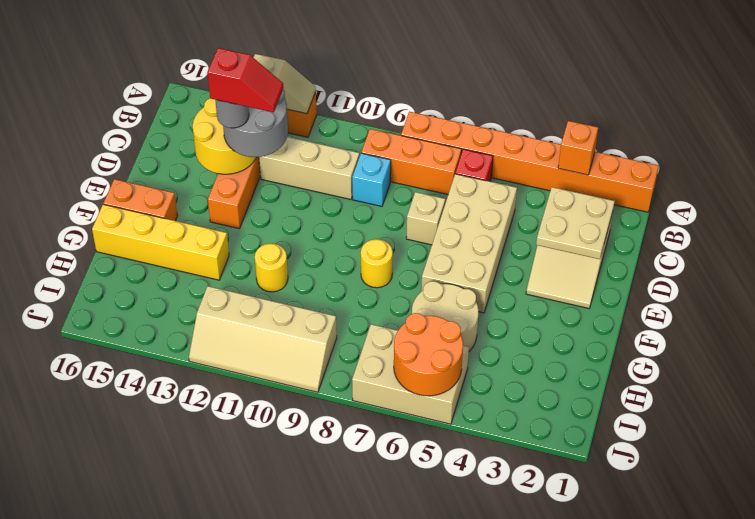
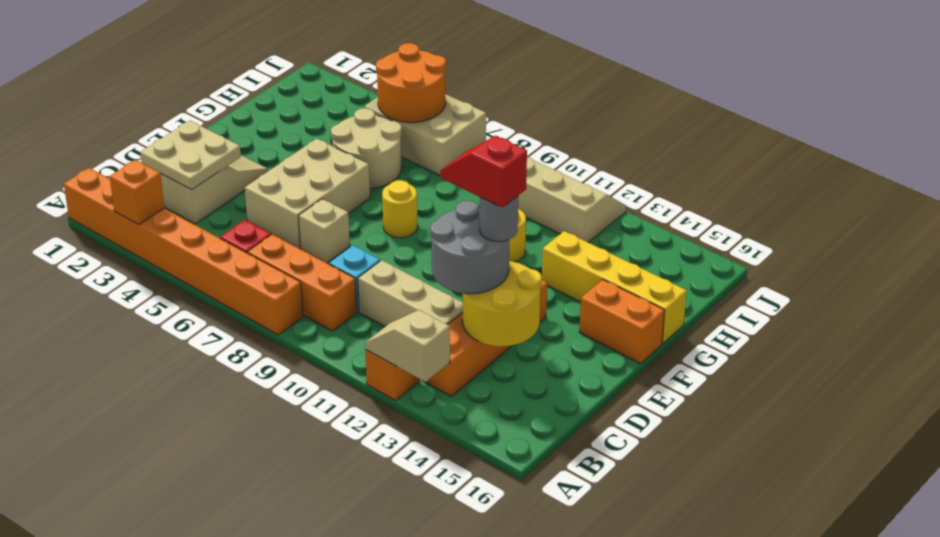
tan brick C5:F6 level 1 -> tan brick D5:F6 level 1

